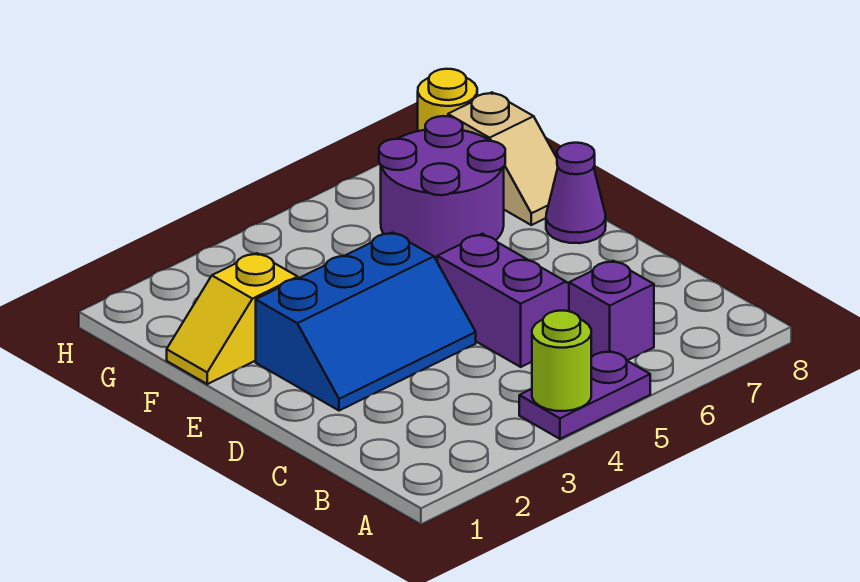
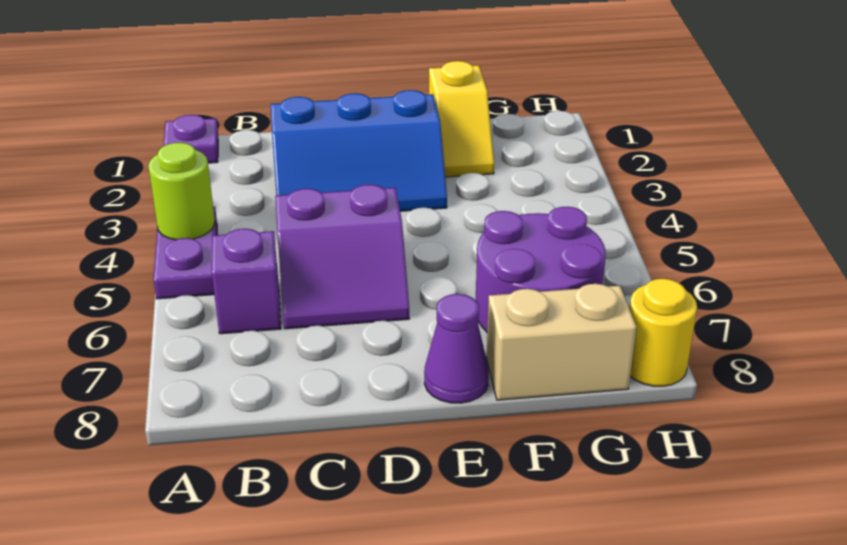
none -> purple plate A1 level 1
blue slope D2:E4 level 1 top E -> blue slope C2:E3 level 1 top 2
yellow slope F1:F2 level 1 top 2 -> yellow slope F1:F2 level 1 top 1
tan slope F8:G8 level 1 top G -> tan brick F8:G8 level 1

